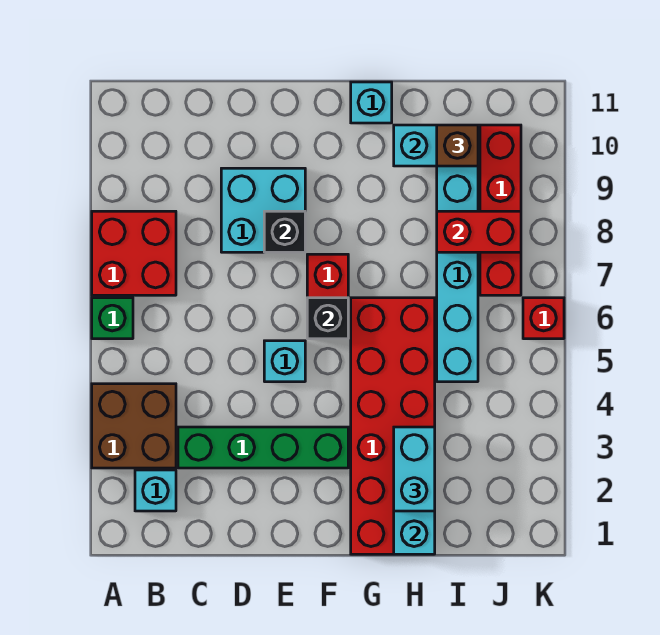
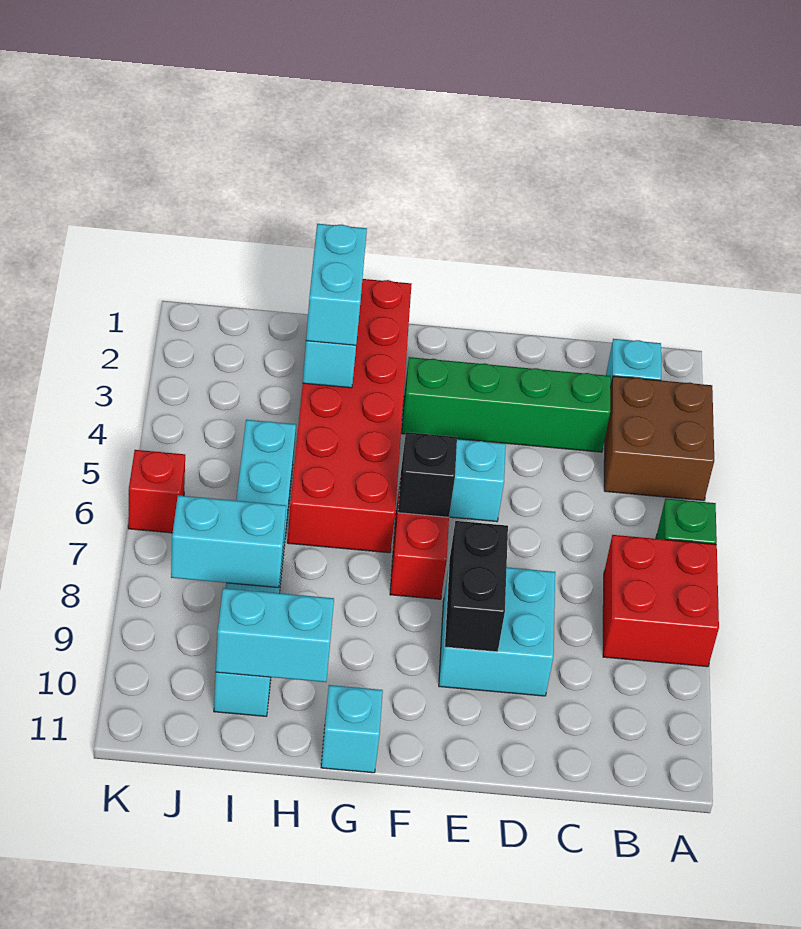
black brick E8 level 2 -> black brick E8:E9 level 2
red brick I8:J8 level 2 -> cyan brick I8:J8 level 2
brown brick I10 level 3 -> none
red brick J7:J10 level 1 -> none

